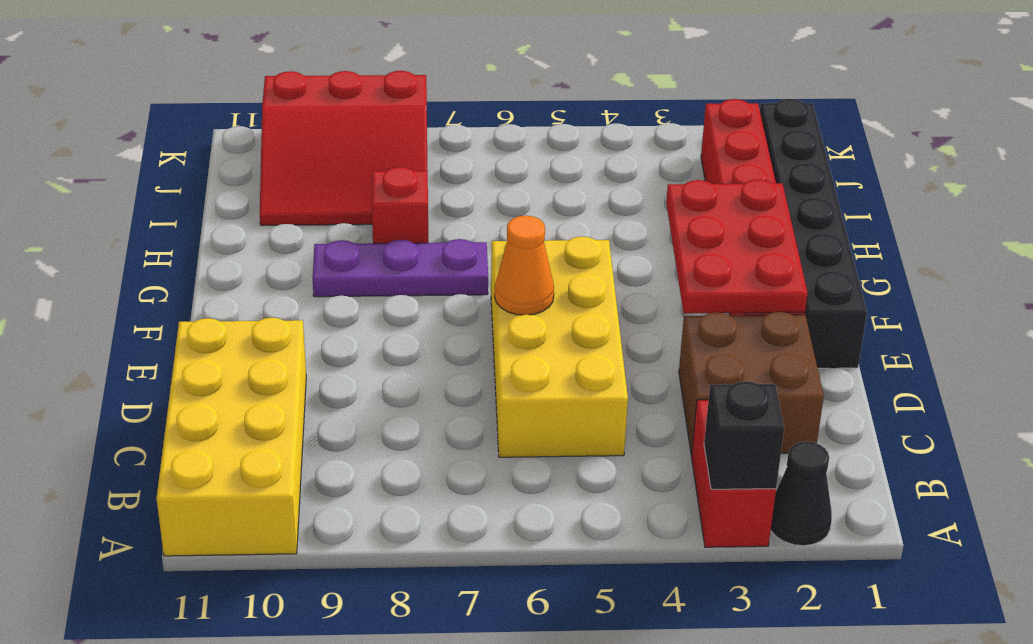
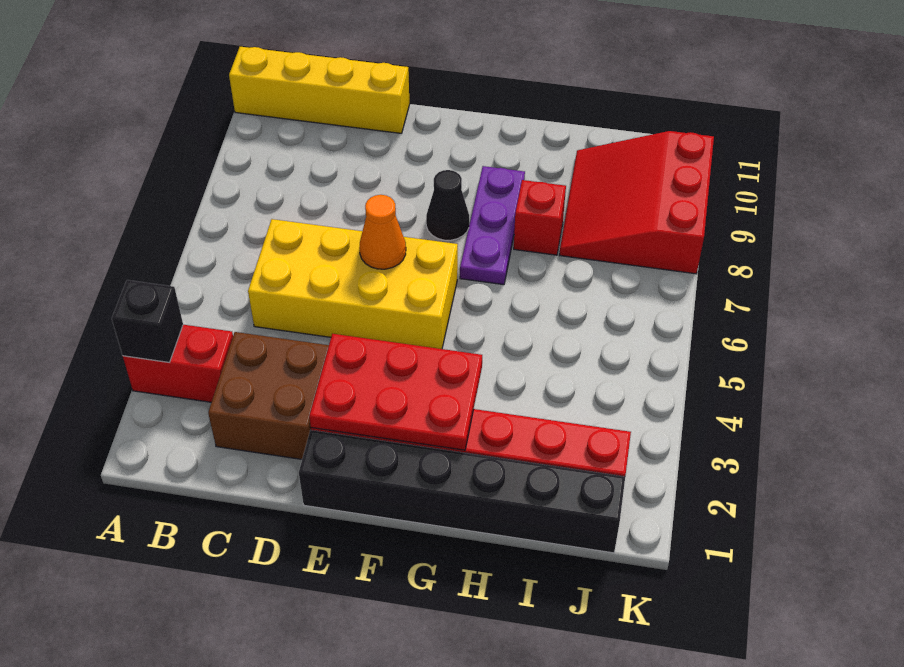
black cone A2 level 1 -> black cone F8 level 1
yellow brick A10:D11 level 1 -> yellow brick A11:D11 level 1

